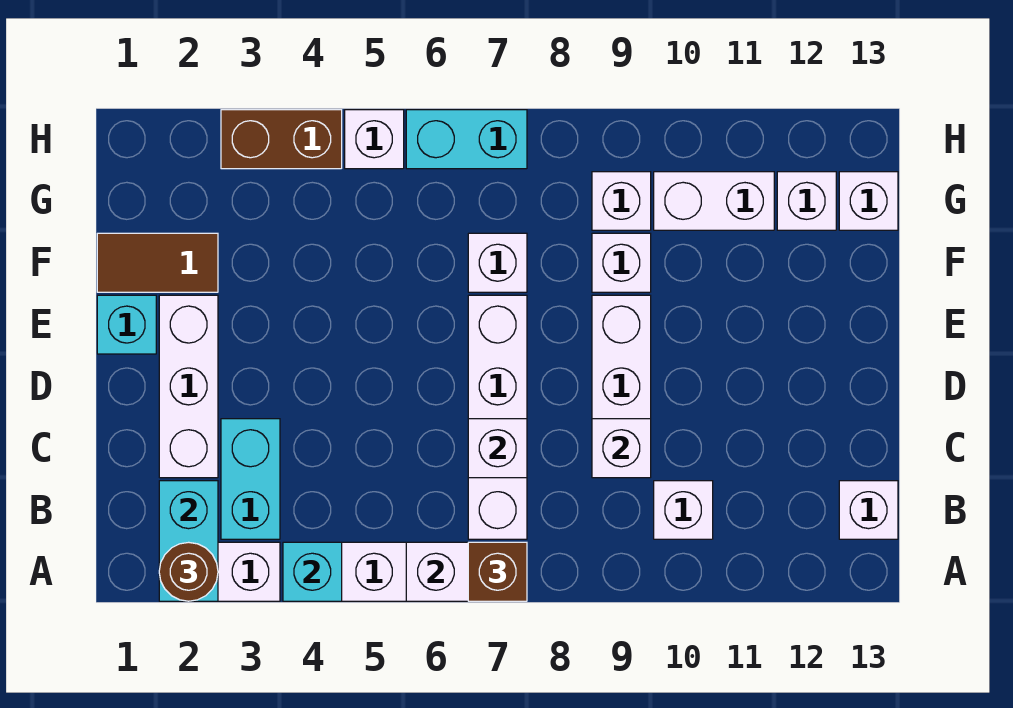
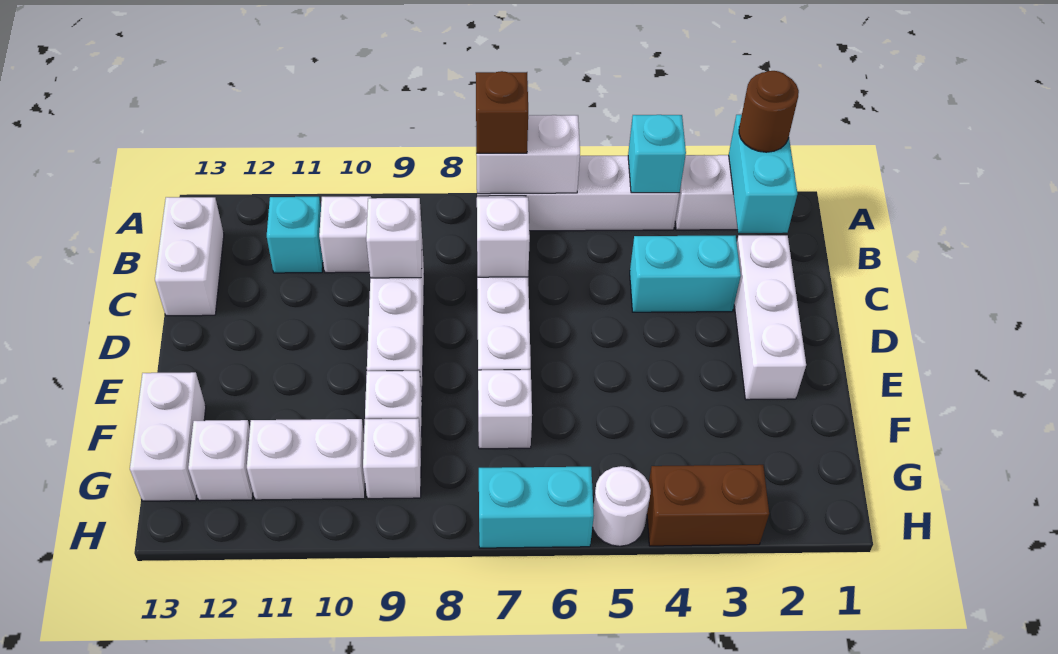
cyan brick B3:C3 level 1 -> cyan brick C3:C4 level 1
white brick B13 level 1 -> white brick B13:C13 level 1
cyan brick E1 level 1 -> cyan brick B11 level 1
brown tile F1:F2 level 1 -> none
white brick G13 level 1 -> white brick F13:G13 level 1
white brick H5 level 1 -> white round brick H5 level 1

